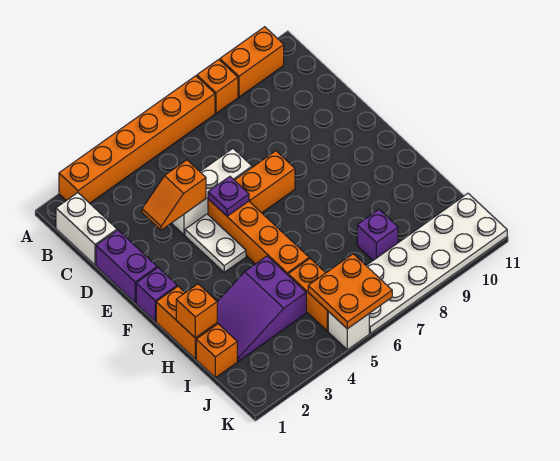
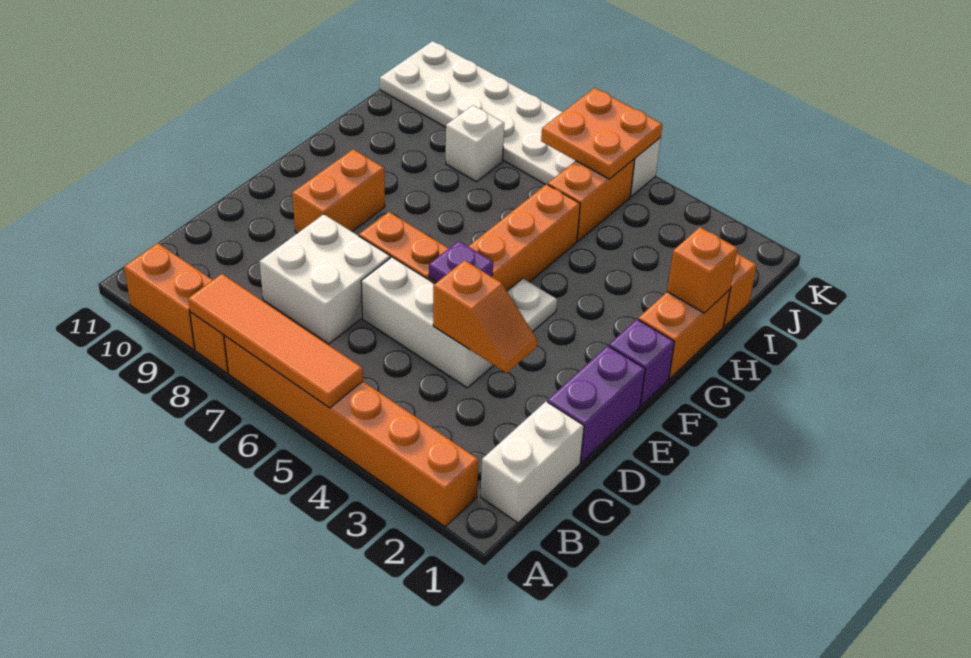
none -> orange tile A5:A8 level 2
none -> white brick C7:D8 level 1
none -> orange brick E9:F9 level 1
purple slope H2:I4 level 1 top 4 -> none
purple brick I8 level 1 -> white brick I8 level 1

